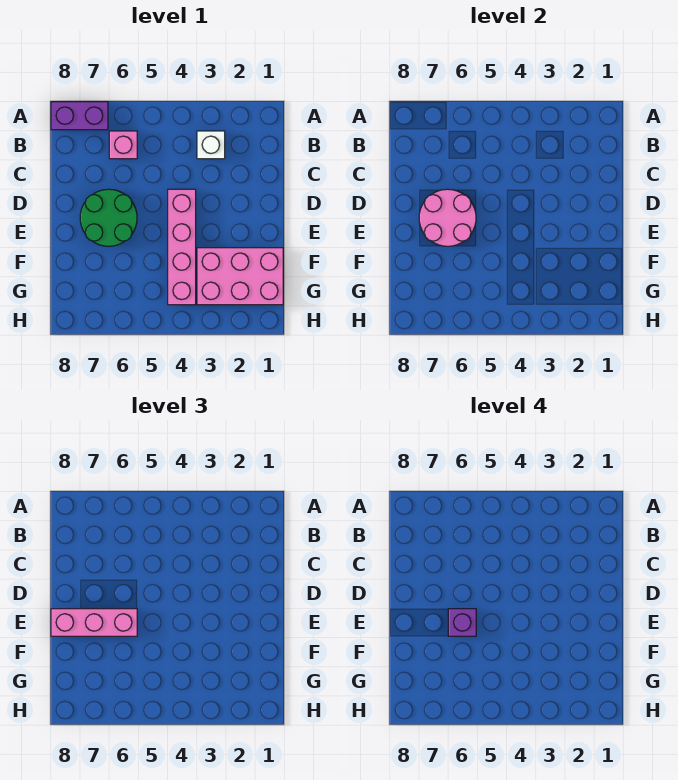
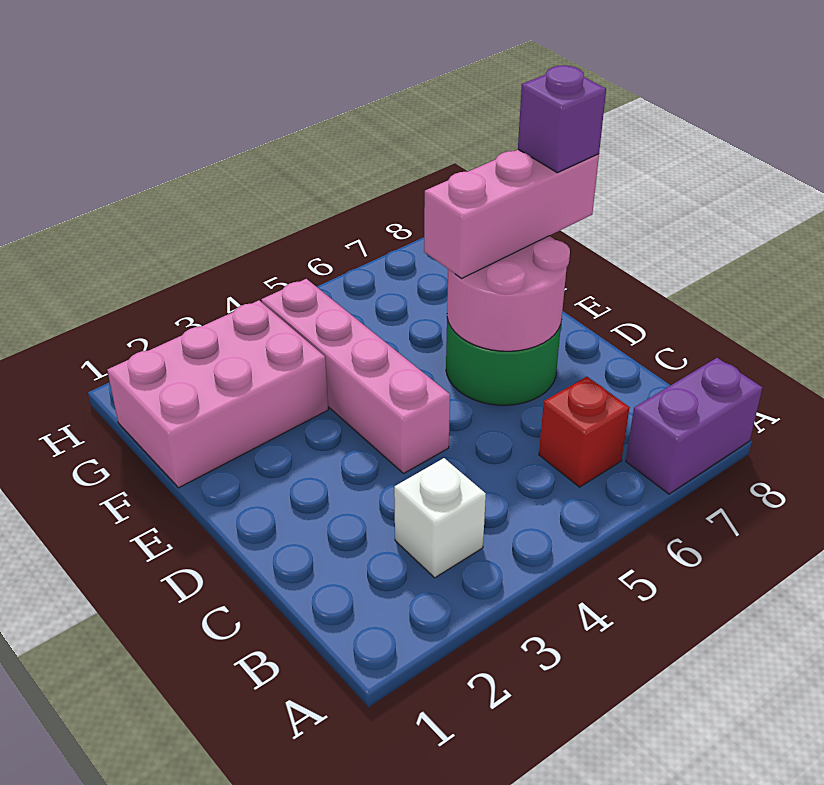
pink brick B6 level 1 -> red brick B6 level 1
purple brick E6 level 4 -> purple brick E8 level 4

